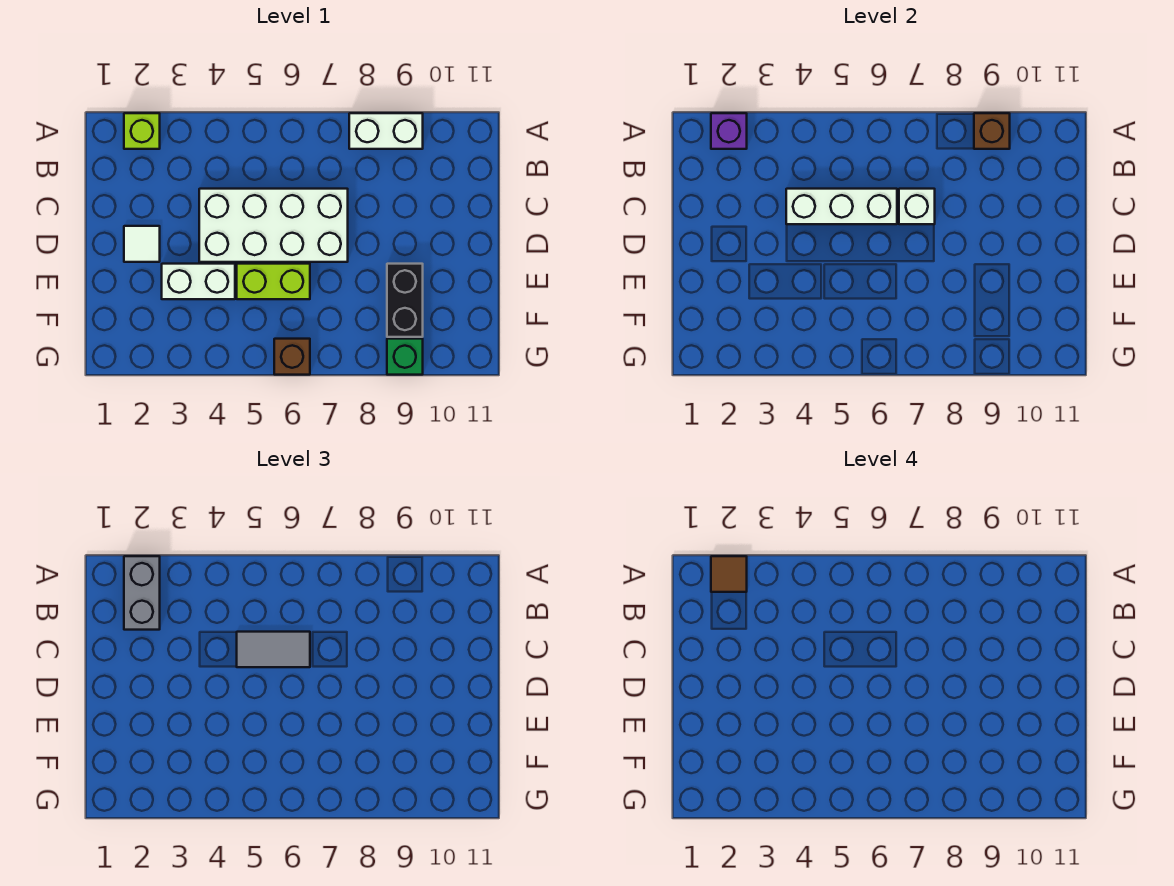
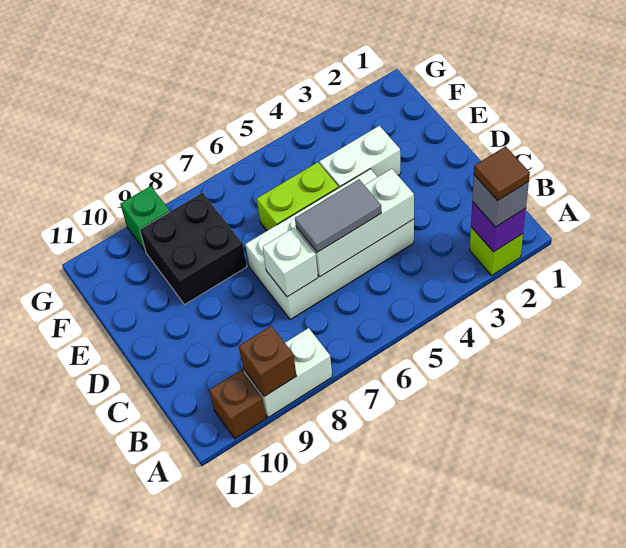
grey brick A2:B2 level 3 -> grey brick A2 level 3
white tile D2 level 1 -> none
black brick E9:F9 level 1 -> black brick E8:F9 level 1
brown brick G6 level 1 -> brown brick A10 level 1

